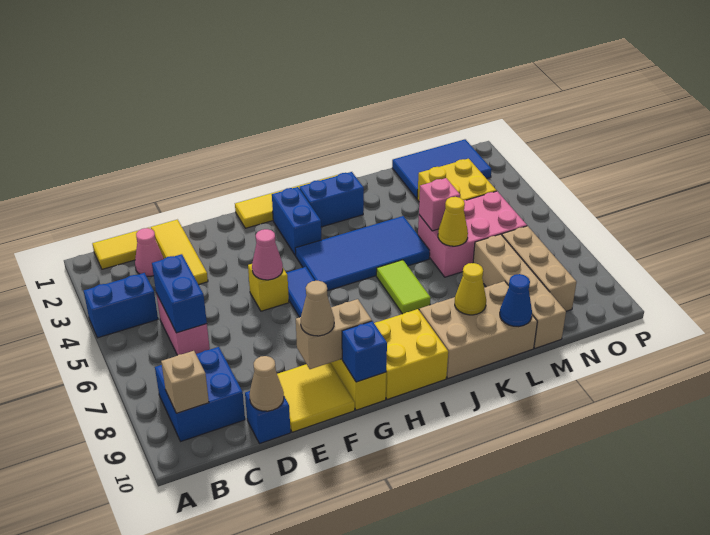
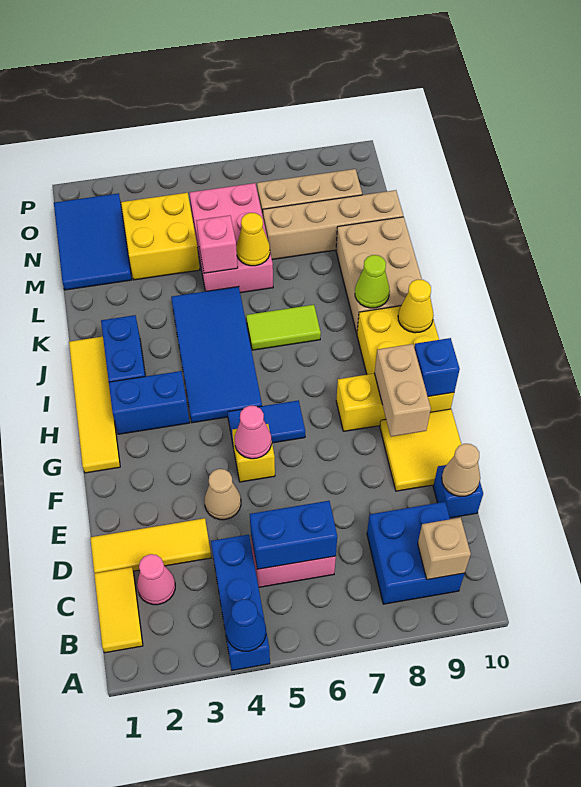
blue brick A4:B4 level 1 -> blue brick A4:C4 level 1
tan cone F9 level 3 -> tan cone E4 level 1
none -> lime cone J9 level 2
yellow cone K9 level 2 -> yellow cone I10 level 2
blue cone L10 level 2 -> blue cone A4 level 2

